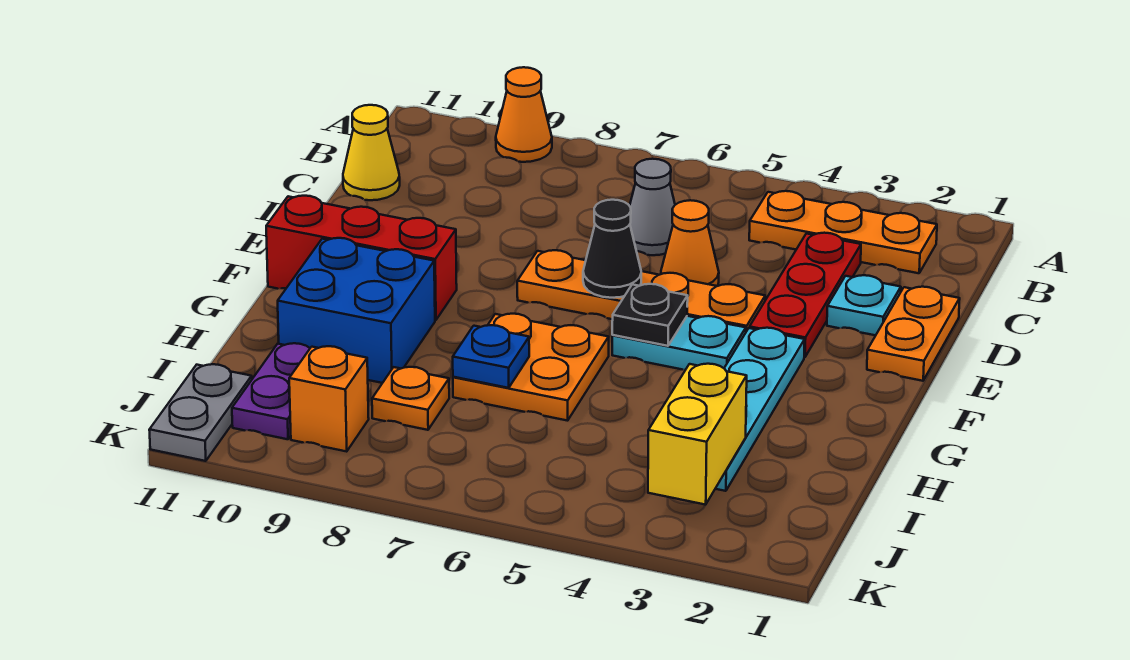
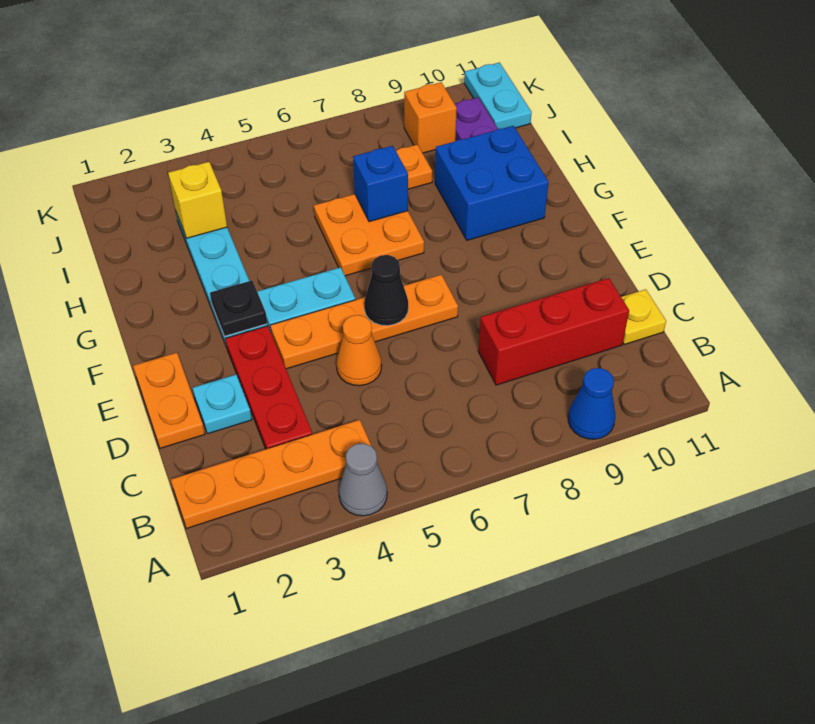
orange cone A9 level 1 -> blue cone A9 level 1
orange plate B2:B4 level 1 -> orange plate B1:B4 level 1
grey cone C6 level 1 -> grey cone A4 level 1
yellow cone C11 level 1 -> yellow plate C11 level 1
black plate F5 level 2 -> black plate F3 level 2
red brick F9:F11 level 1 -> red brick C8:C10 level 1
blue plate H7 level 2 -> blue brick H7 level 2
yellow brick I3:J3 level 2 -> yellow brick I3 level 2
grey plate J11:K11 level 1 -> cyan plate J11:K11 level 1

